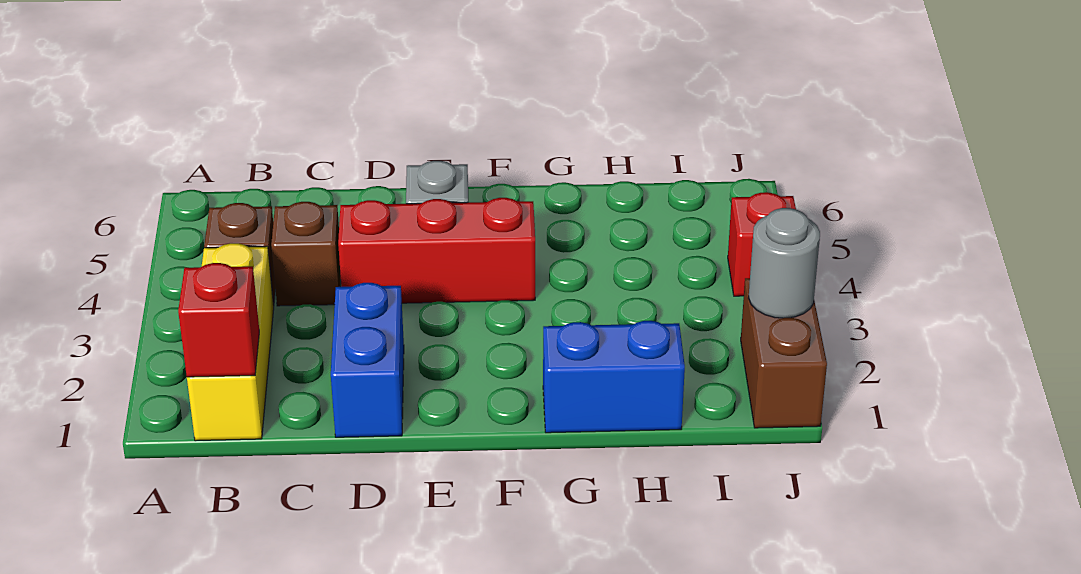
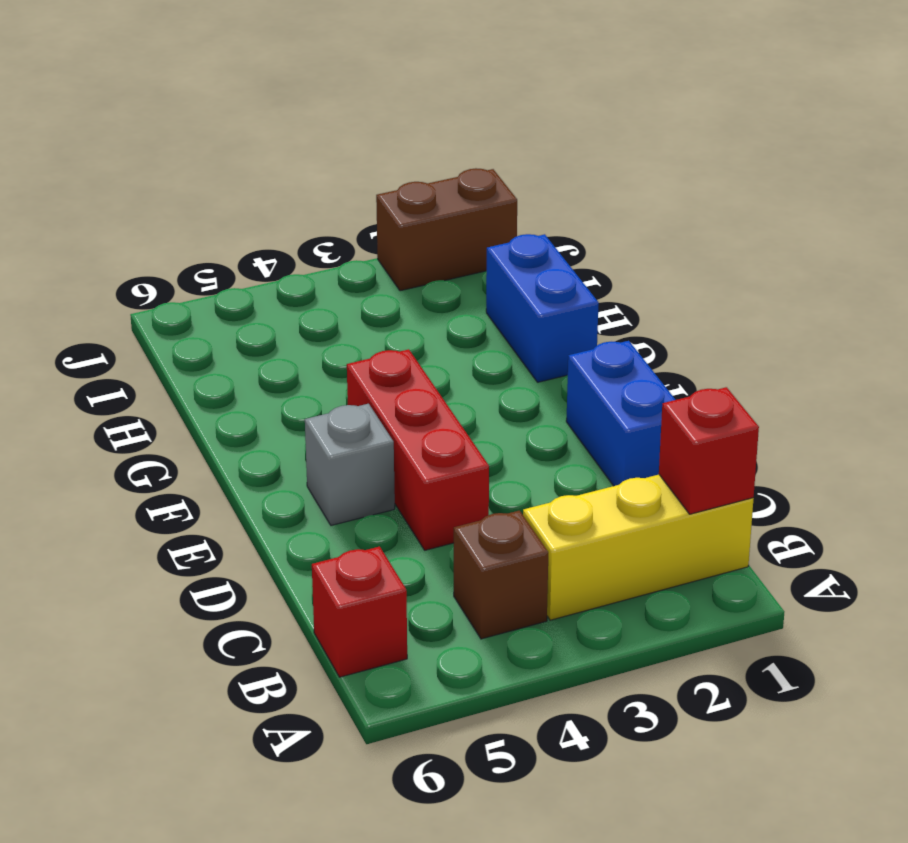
brown brick C4 level 1 -> none
blue brick D1:D2 level 1 -> blue brick D1:E1 level 1
grey round brick J2 level 2 -> none
red brick J4 level 1 -> red brick B6 level 1

